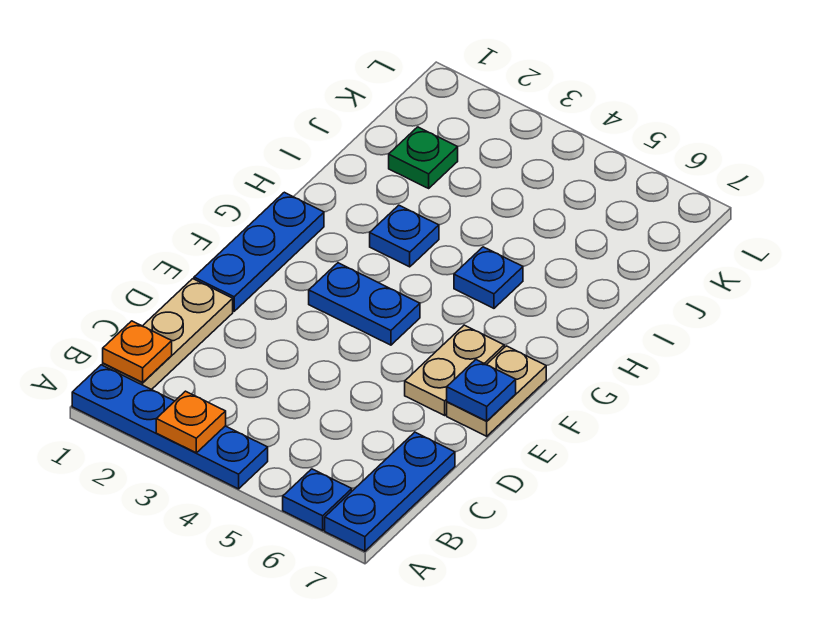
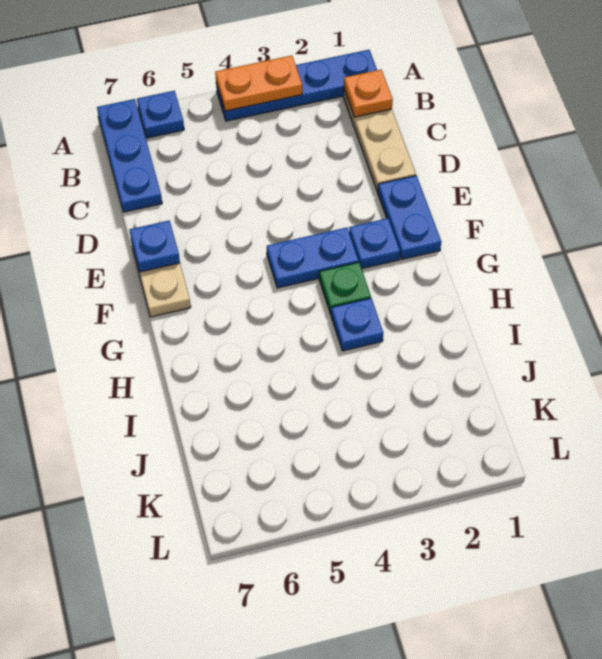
orange plate A3 level 2 -> orange plate A3:A4 level 2
blue plate E1:G1 level 1 -> blue plate E1:F1 level 1
tan plate E6:F6 level 1 -> none
blue plate H5 level 1 -> blue plate F2 level 1
green plate J2 level 1 -> green plate G3 level 1

